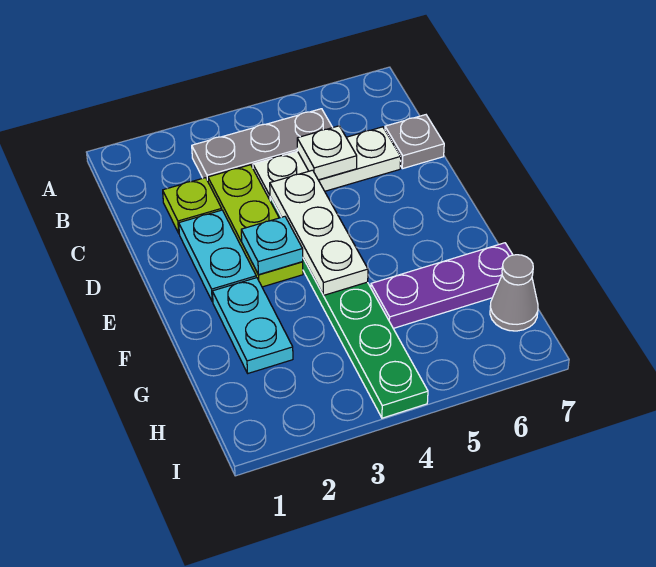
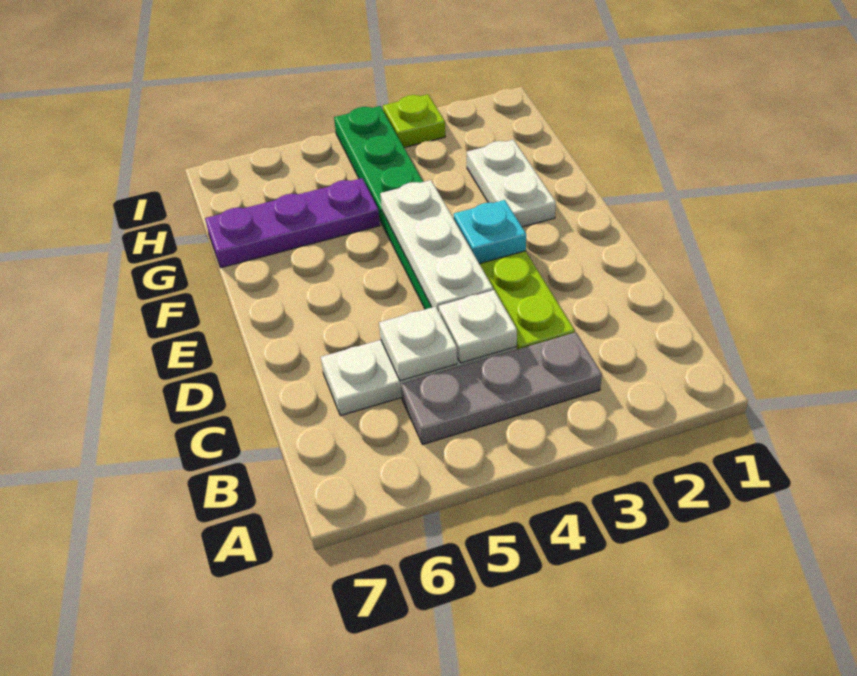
lime plate C2 level 1 -> lime plate I3 level 1
none -> white plate C4 level 2
grey plate C7 level 1 -> none
cyan plate D2:E2 level 1 -> none
cyan plate F2:G2 level 1 -> white plate F2:G2 level 1
grey cone H7 level 1 -> none

